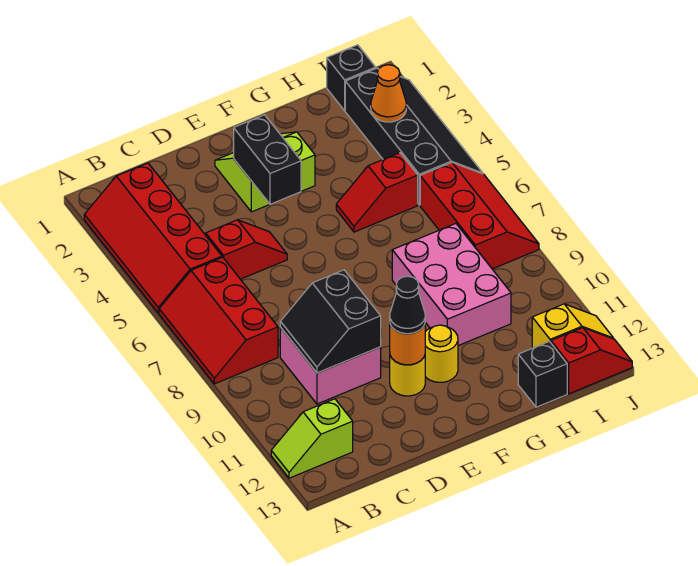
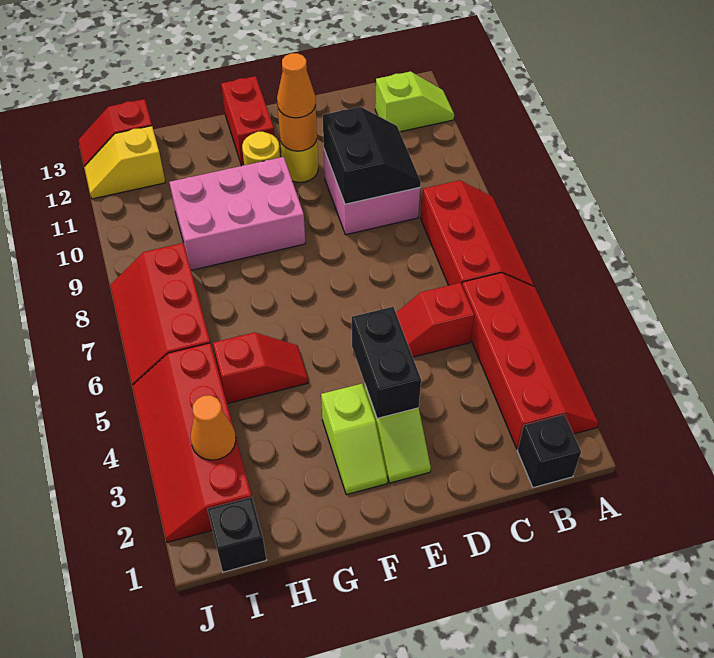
black cone E11 level 3 -> orange cone E11 level 3
none -> red brick F12:F13 level 1
pink brick G8:H10 level 1 -> pink brick F9:H10 level 1
black brick H13 level 1 -> black brick B1 level 1
black slope I2:J5 level 1 top I -> red slope I2:J5 level 1 top I

